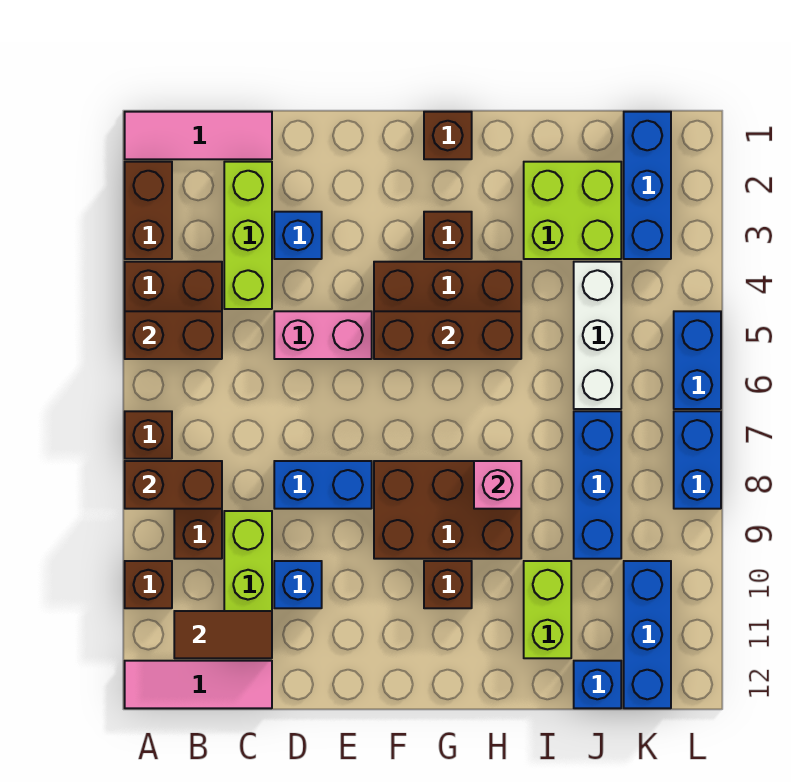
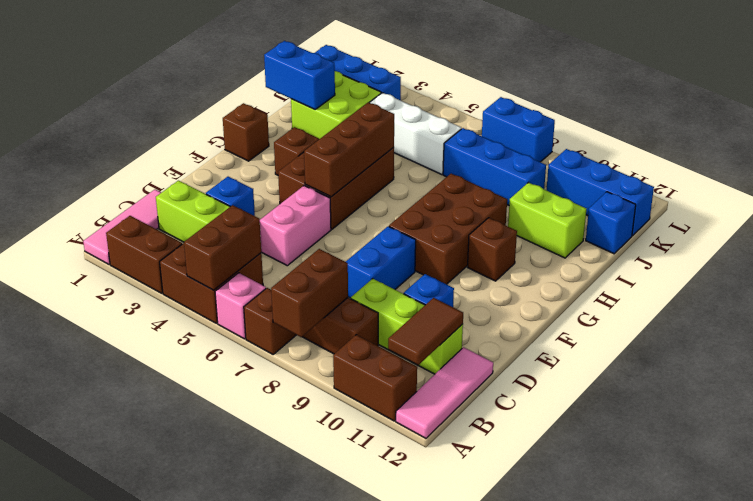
brown brick A10 level 1 -> brown brick A10:A11 level 1
pink brick H8 level 2 -> pink brick A6 level 1
blue brick L5:L6 level 1 -> blue brick I1:I2 level 2

